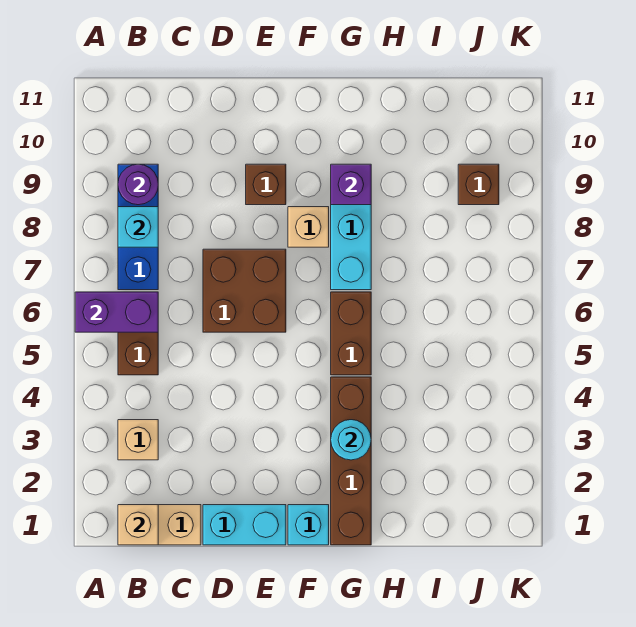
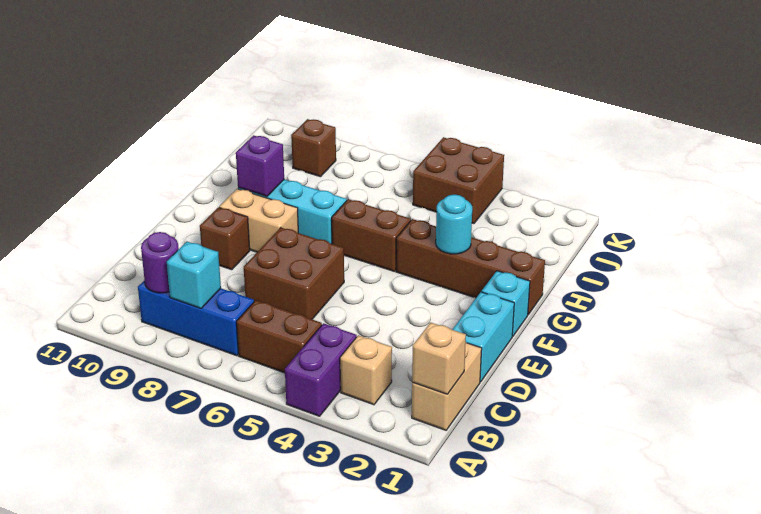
purple brick A6:B6 level 2 -> purple brick A4:B4 level 1
tan brick F8 level 1 -> tan brick F8:F9 level 1
none -> brown brick J4:K5 level 1

